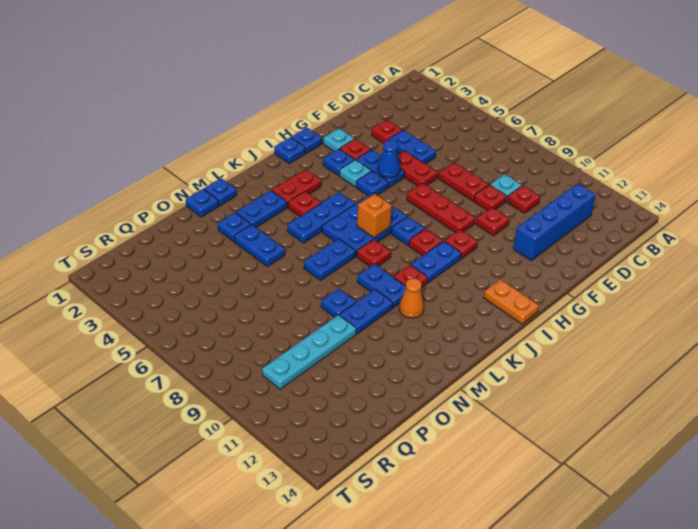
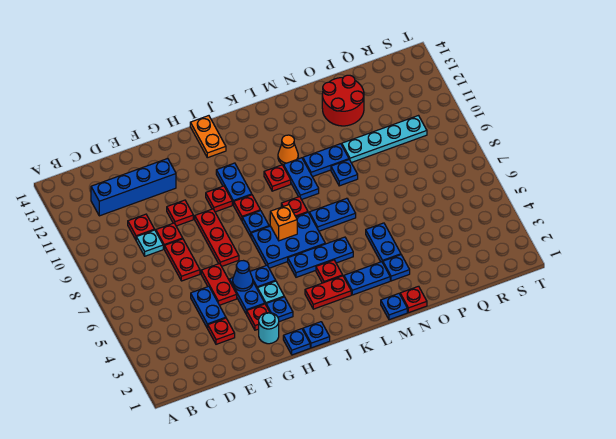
cyan plate G2 level 1 -> cyan round brick G2 level 1
blue plate I10:J10 level 1 -> blue plate I10:I11 level 1
blue plate N1 level 1 -> red plate N1 level 1
none -> red round brick O12:P13 level 1

